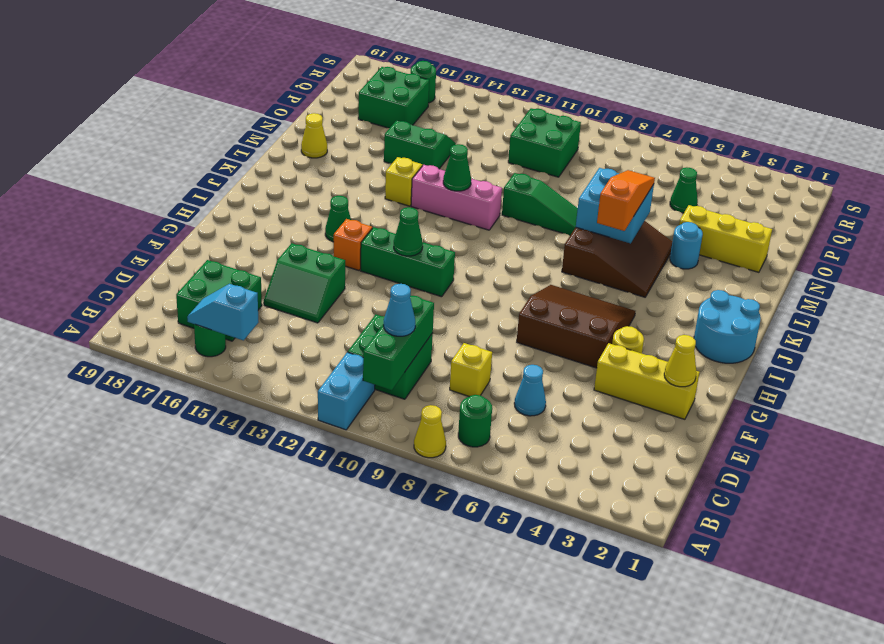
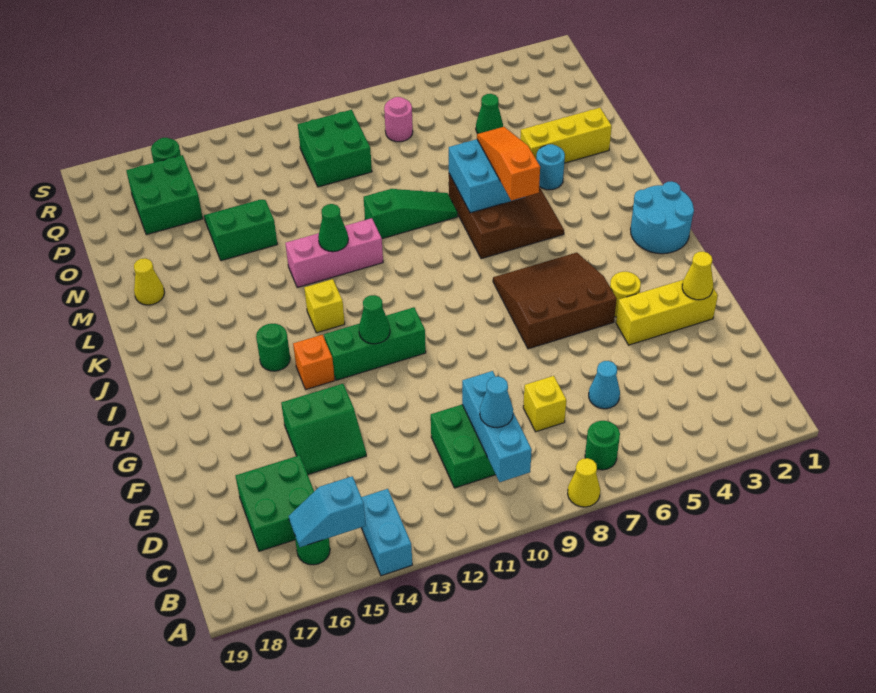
cyan brick A11:B11 level 1 -> cyan brick A14:B14 level 1
green brick B10:D10 level 2 -> cyan brick B10:D10 level 2
green cone I15 level 1 -> green round brick I15 level 1
yellow brick L14 level 1 -> yellow brick J13 level 1
none -> pink round brick Q8 level 1

